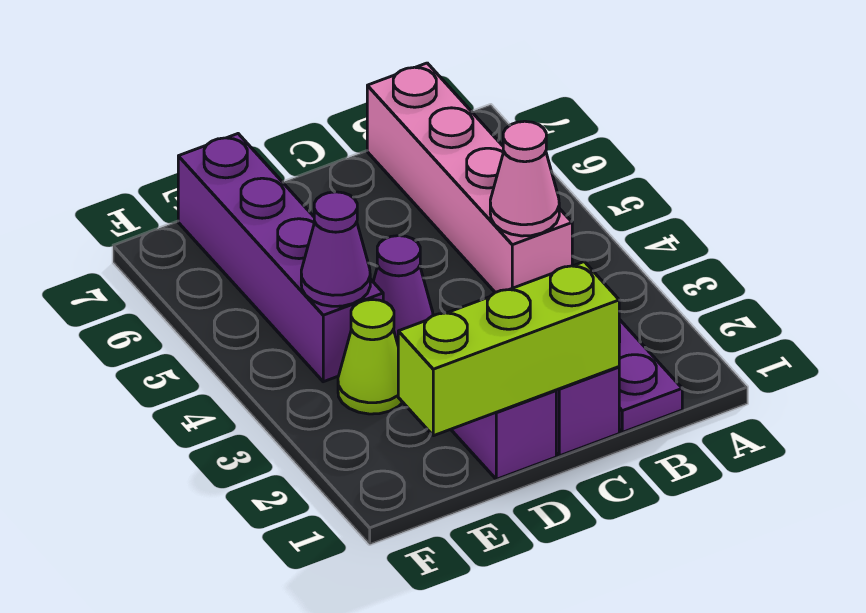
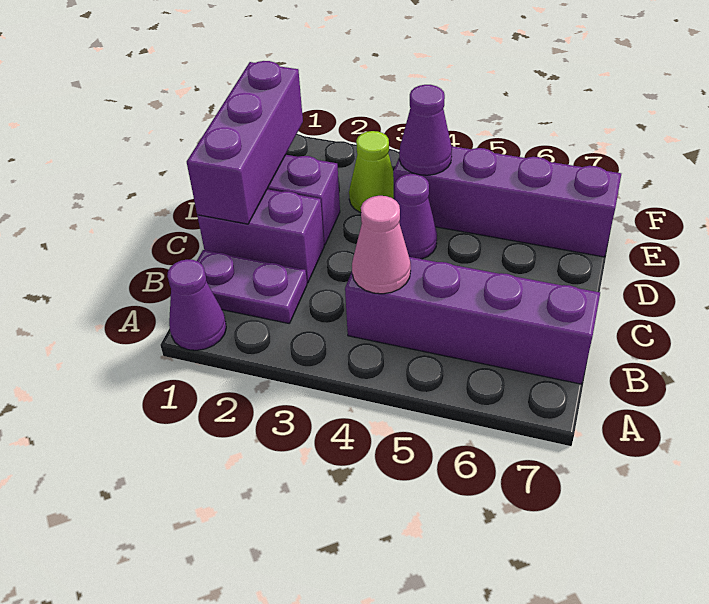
none -> purple cone A1 level 1
pink brick B4:B7 level 1 -> purple brick B4:B7 level 1
lime brick C1:E1 level 2 -> purple brick C1:E1 level 2

